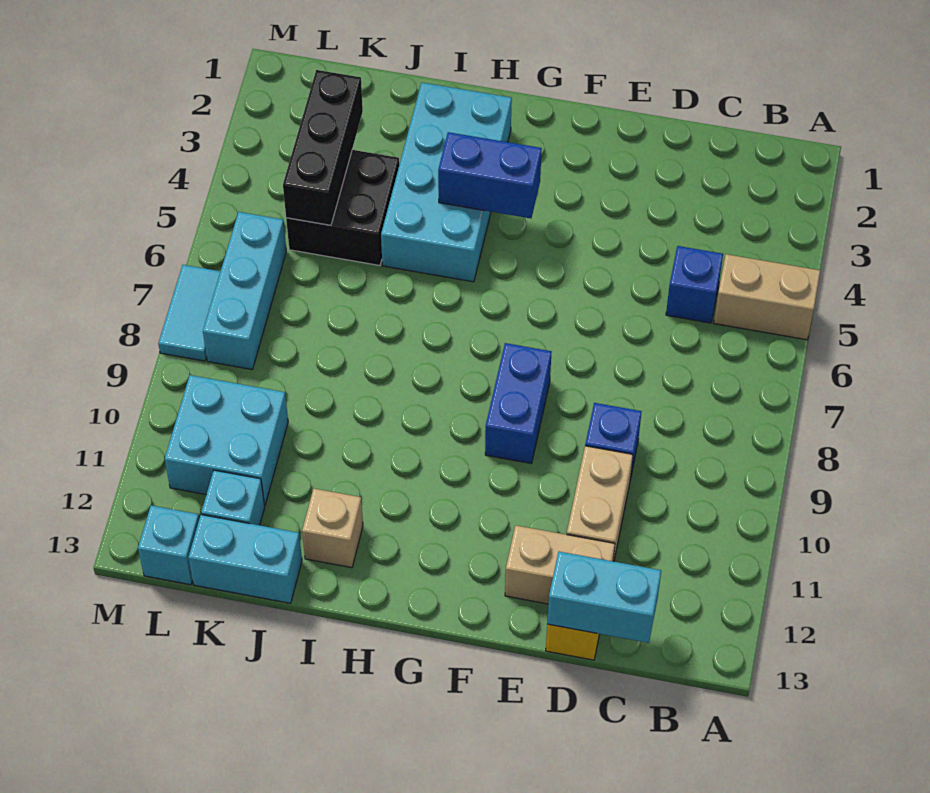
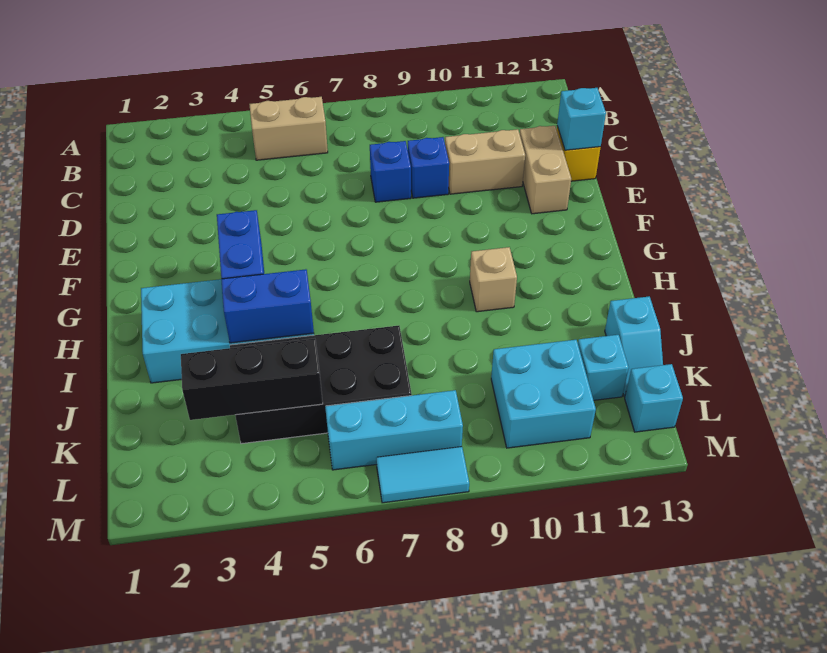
tan brick A5:B5 level 1 -> tan brick B5:B6 level 1
blue brick C5 level 1 -> blue brick D8 level 1
cyan brick C13:D13 level 2 -> cyan brick D13 level 2
blue brick F8:F9 level 1 -> blue brick I4:I5 level 2
tan brick I12 level 1 -> tan brick H10 level 1
black brick J4:K5 level 1 -> black brick J4:K7 level 1
cyan brick J13:K13 level 1 -> cyan slope J13:K13 level 1 top J

